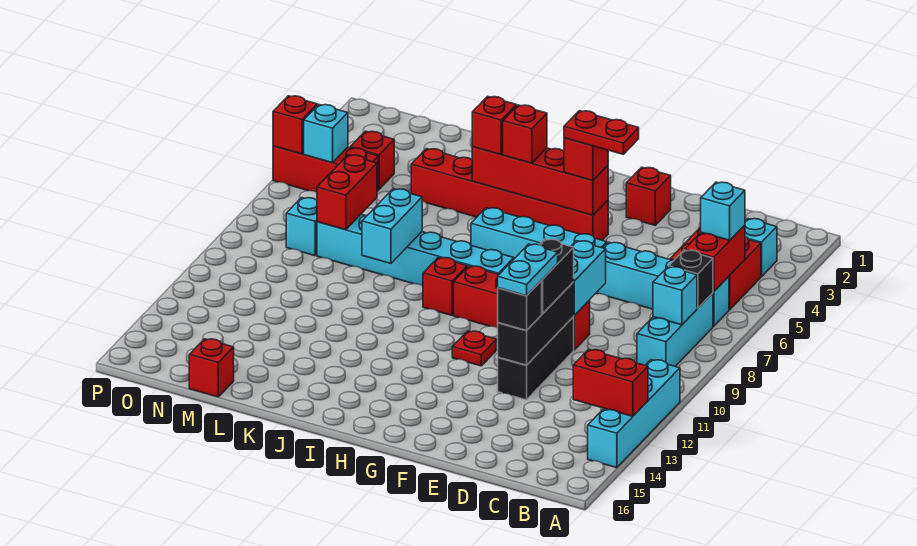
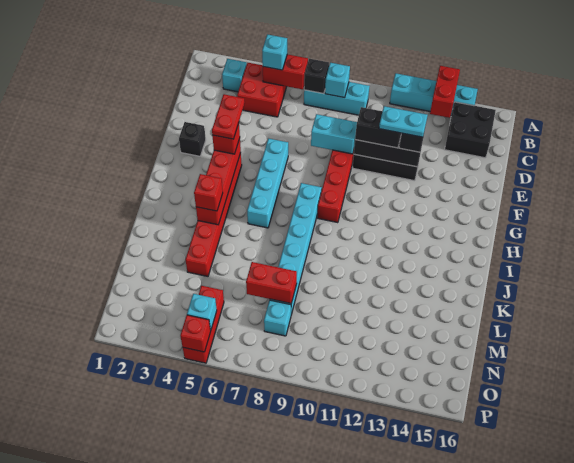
cyan brick B6:E6 level 1 -> none
none -> black brick B14:C15 level 1
red brick F2 level 1 -> black brick F2 level 1
red plate G11 level 1 -> none
red brick I4 level 3 -> none
red brick I9 level 1 -> none
cyan brick K8:K9 level 2 -> none
red brick M16 level 1 -> none
red brick N4 level 1 -> none

